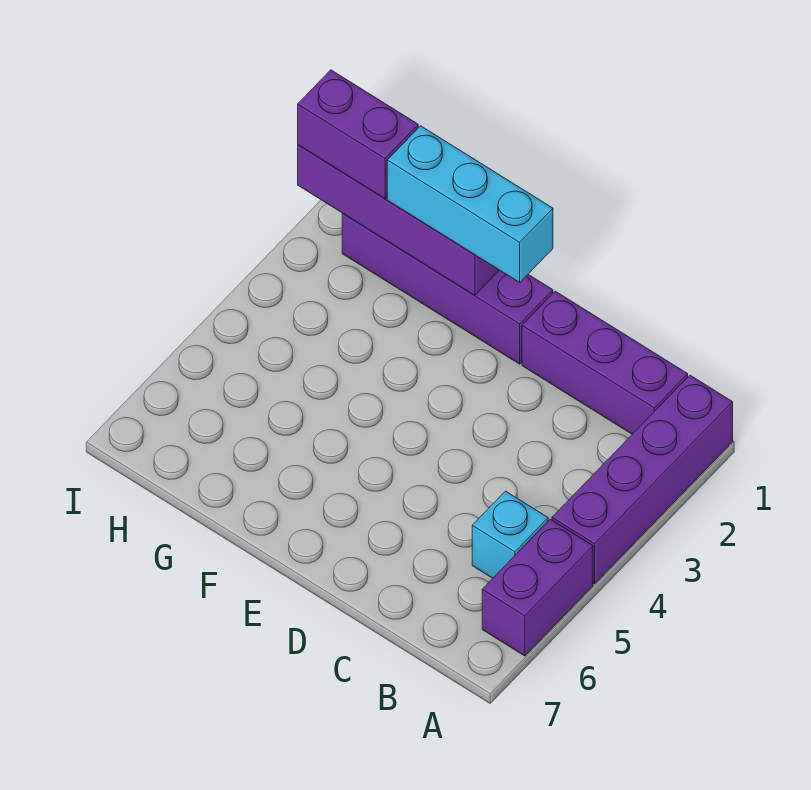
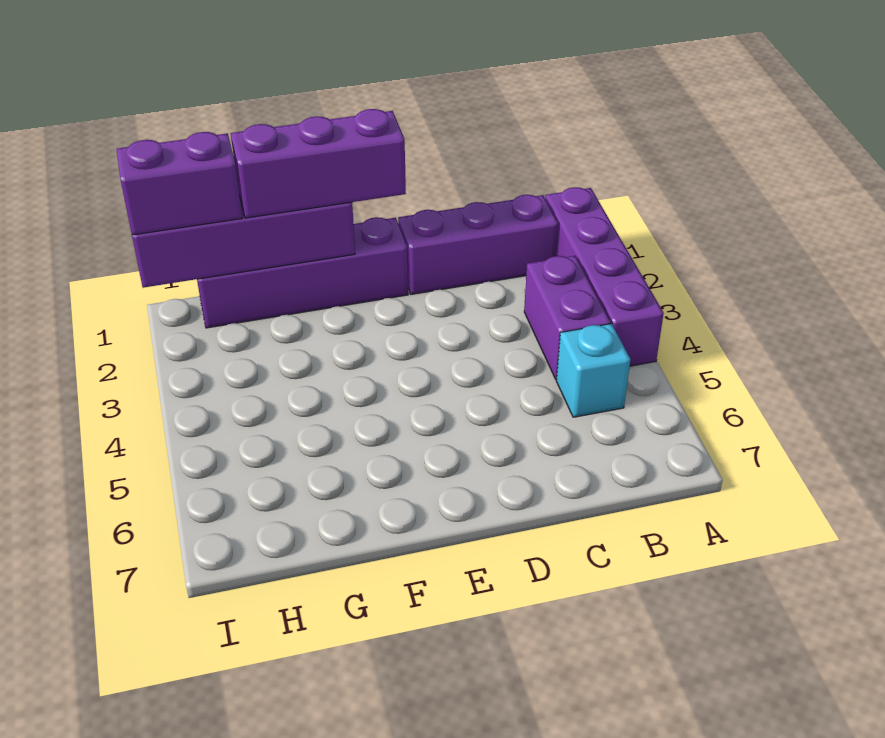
purple brick A5:A6 level 1 -> purple brick B3:B4 level 1
cyan brick E1:G1 level 3 -> purple brick E1:G1 level 3

